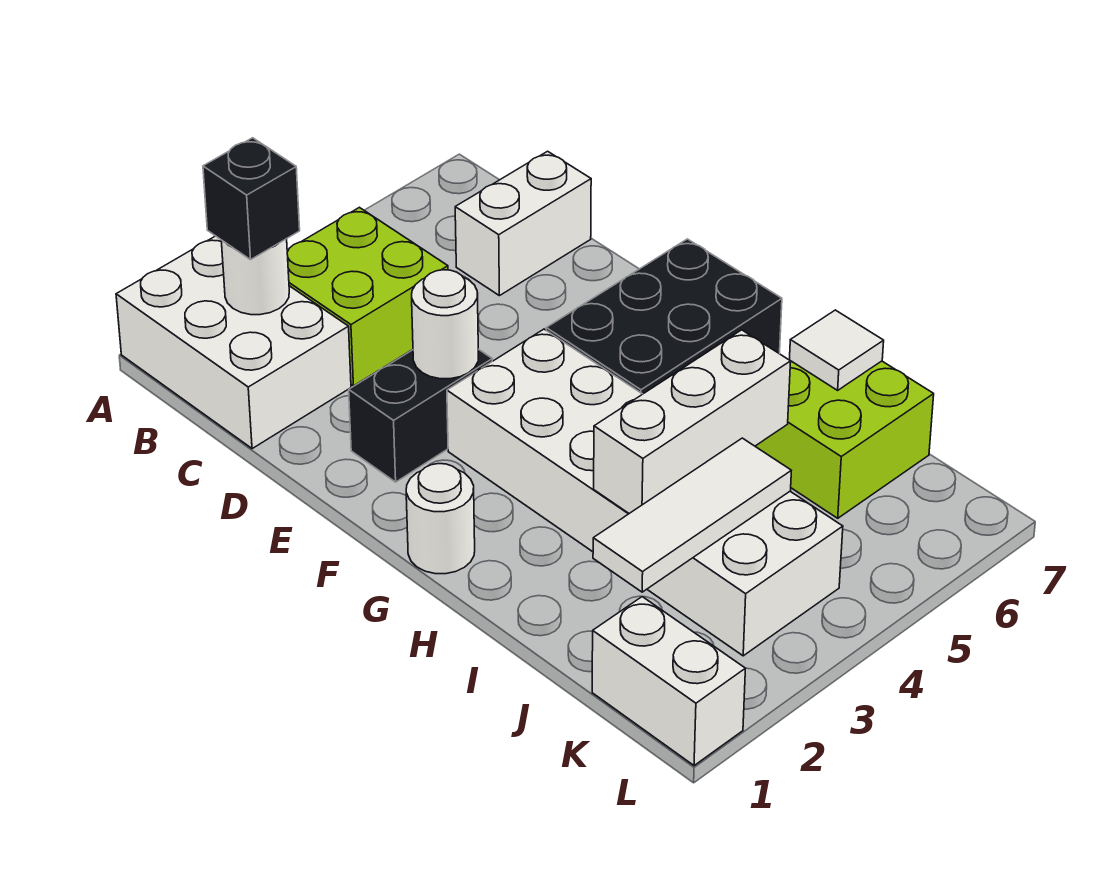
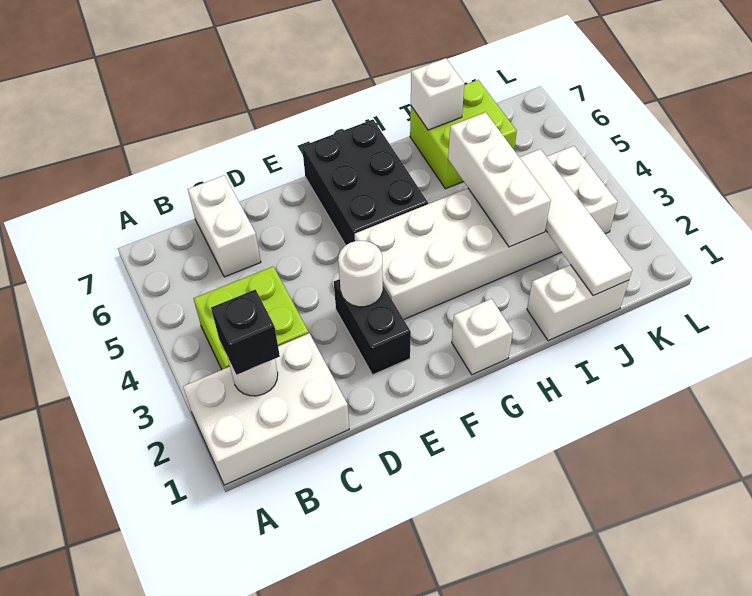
white round brick G1 level 1 -> white brick G1 level 1
white tile I7 level 2 -> white brick I7 level 2
white tile J2:J4 level 2 -> white tile J1:J4 level 2
white brick K1:L1 level 1 -> white brick I1:J1 level 1

